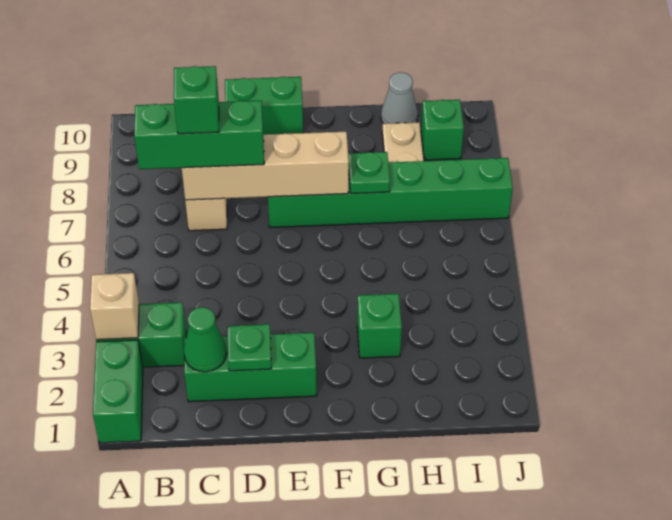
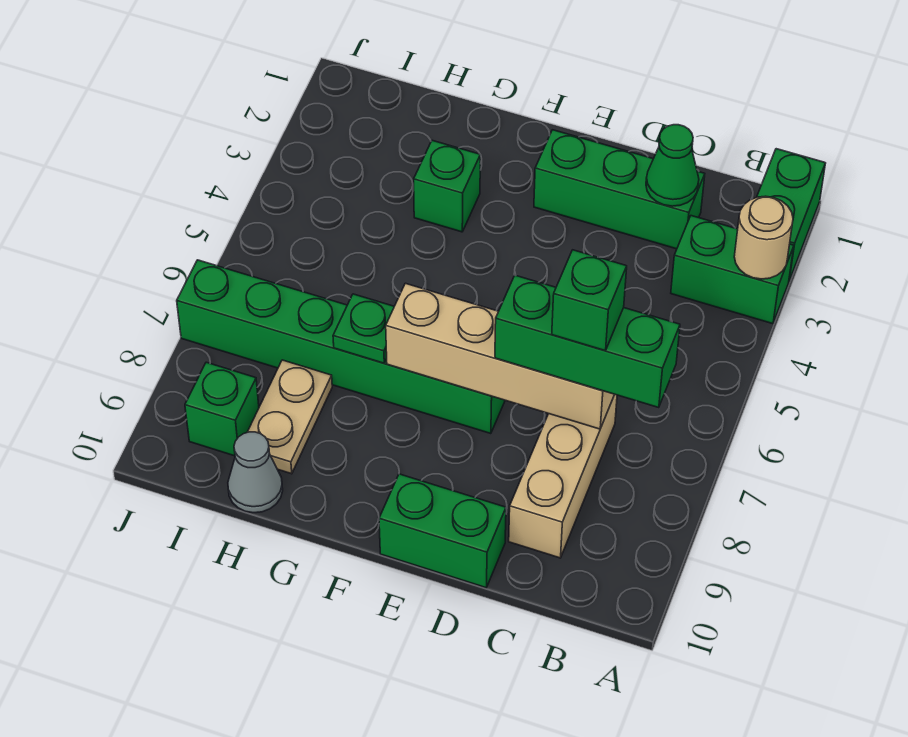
tan brick A3 level 2 -> tan round brick A3 level 2
green plate D2 level 2 -> none

